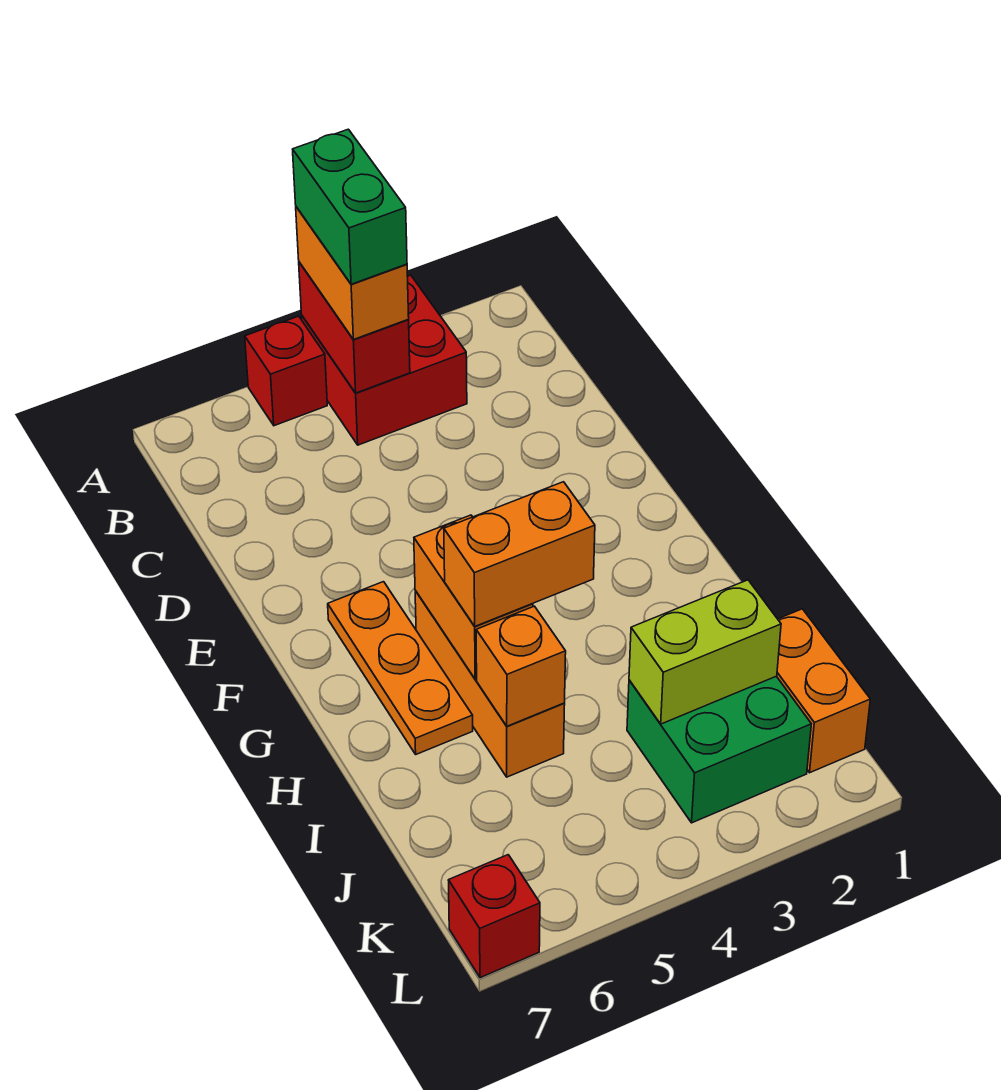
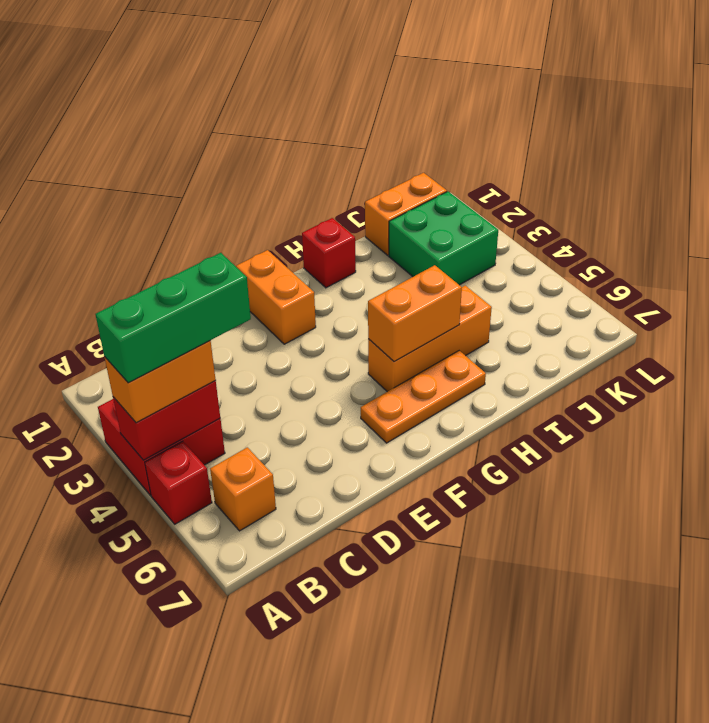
green brick A4:B4 level 4 -> green brick A4:C4 level 4
orange brick H4:H5 level 3 -> orange brick F1:F2 level 1
orange brick I5 level 2 -> orange brick B6 level 1
lime brick J2:J3 level 2 -> none
red brick L7 level 1 -> red brick H1 level 1

